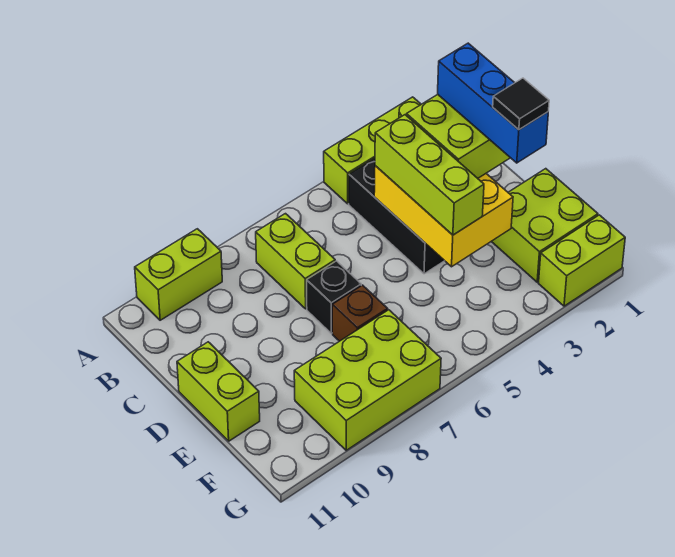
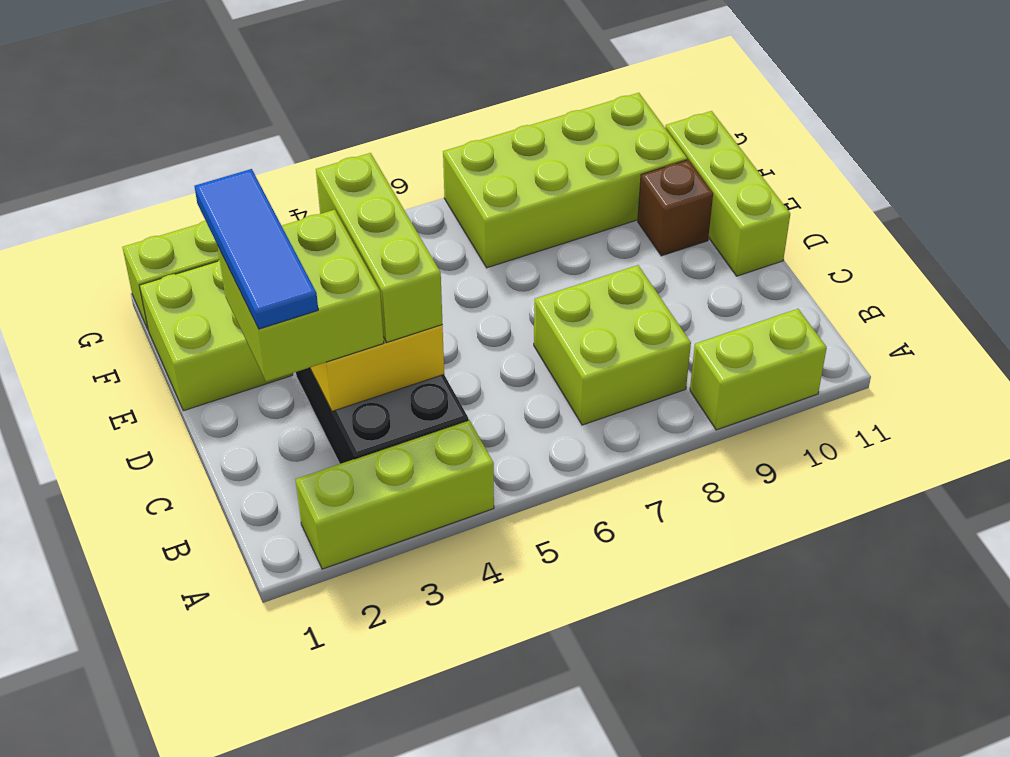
lime brick B7:C7 level 1 -> lime brick B7:C8 level 1
blue brick C2:E2 level 4 -> blue tile C2:E2 level 4
black brick D7 level 1 -> none
lime brick D11:E11 level 1 -> lime brick D11:F11 level 1
black tile E2 level 5 -> none
brown brick E7 level 1 -> brown brick E10 level 1
lime brick F7:G9 level 1 -> lime brick F7:G10 level 1

